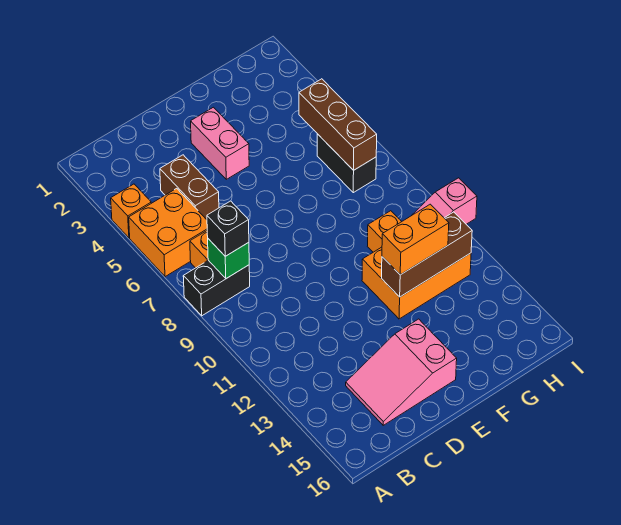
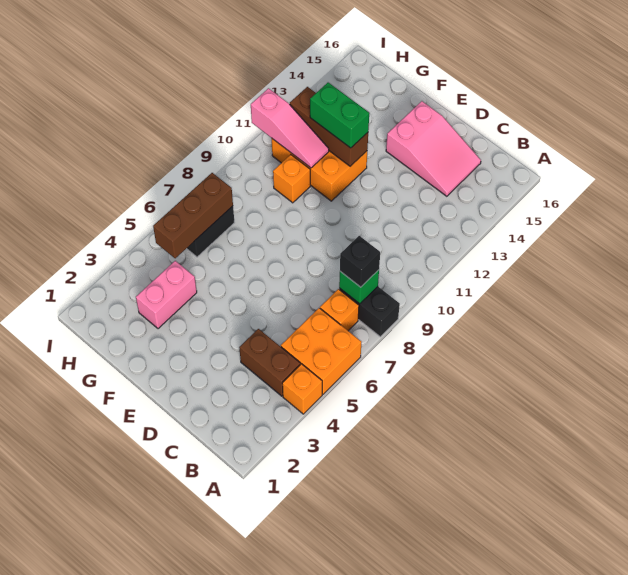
brown brick C4:C5 level 1 -> brown brick B4:C4 level 1
pink brick E3:E4 level 1 -> pink brick G3:G4 level 1
orange brick F12:G12 level 3 -> green brick F12:G12 level 3

